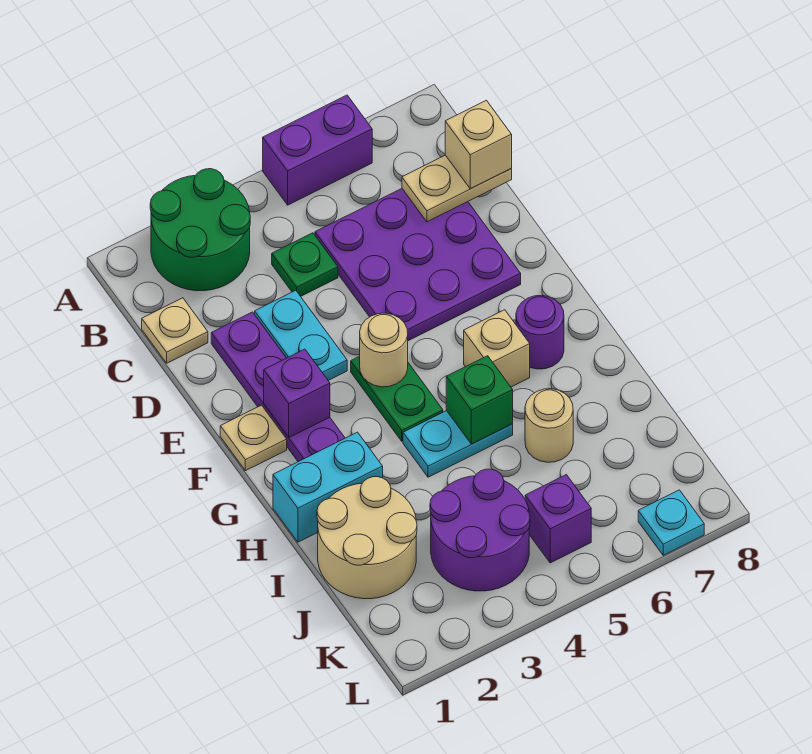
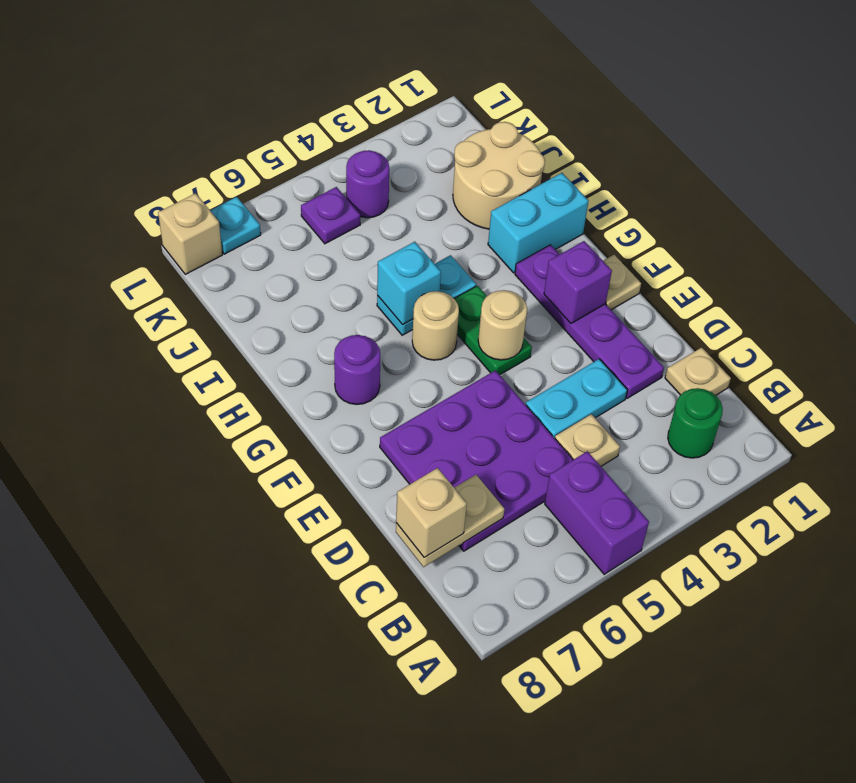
green round brick A2:B3 level 1 -> green round brick B2 level 1
purple brick A5:A6 level 1 -> purple brick A5:B5 level 1
green plate C4 level 1 -> tan plate C4 level 1
cyan plate D3:E3 level 1 -> cyan plate D3:D4 level 1
tan brick G6 level 1 -> tan brick L8 level 1
green brick H5 level 2 -> cyan brick H5 level 2
tan round brick I6 level 1 -> tan round brick G5 level 1
purple round brick J3:K4 level 1 -> purple round brick K4 level 1
purple brick K5 level 1 -> purple plate K5 level 1

